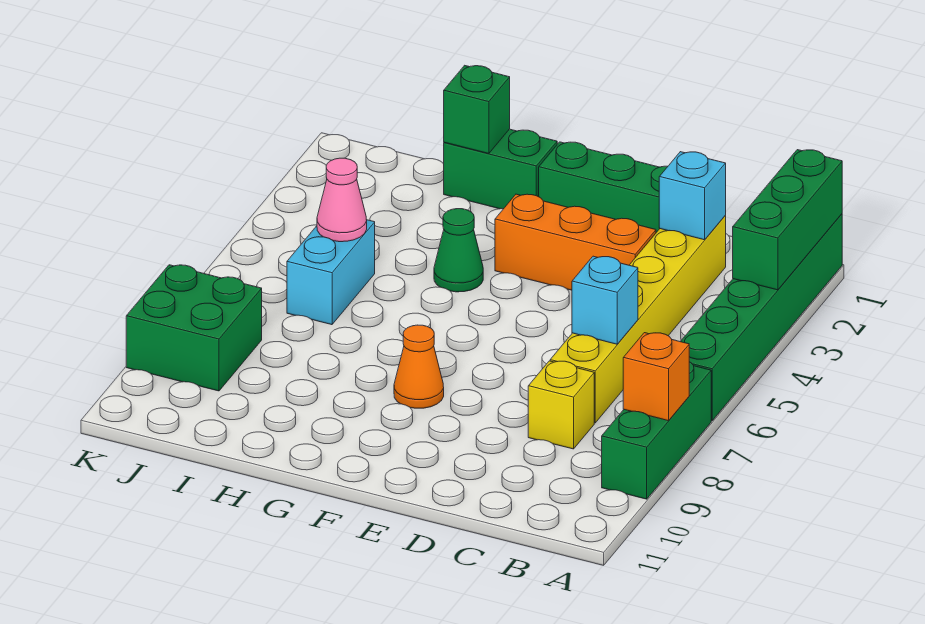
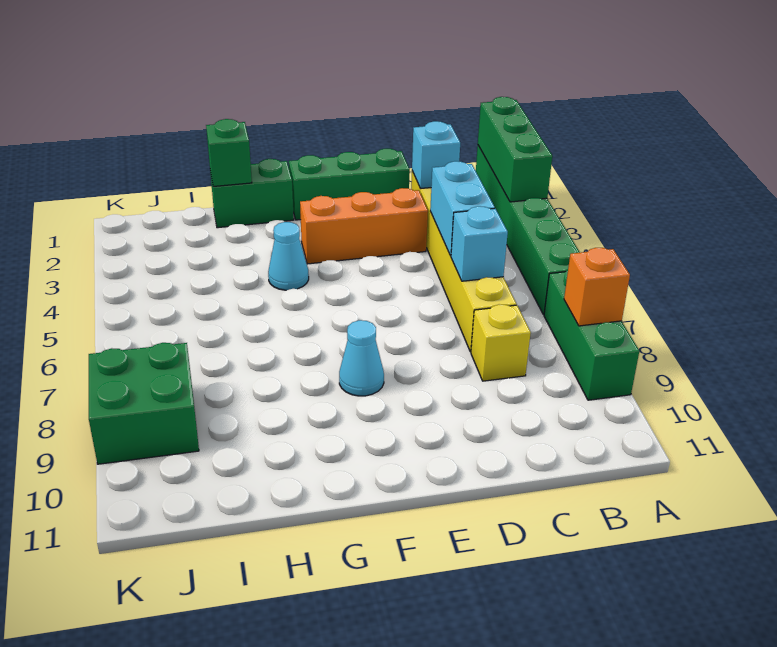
orange cone F8 level 1 -> cyan cone F8 level 1
green cone G4 level 1 -> cyan cone G4 level 1
cyan brick I5:I6 level 1 -> cyan brick C4:C5 level 2
pink cone I5 level 2 -> none

